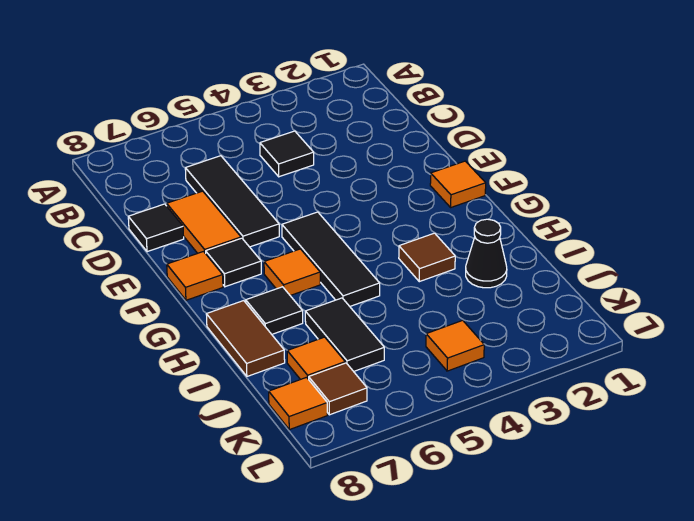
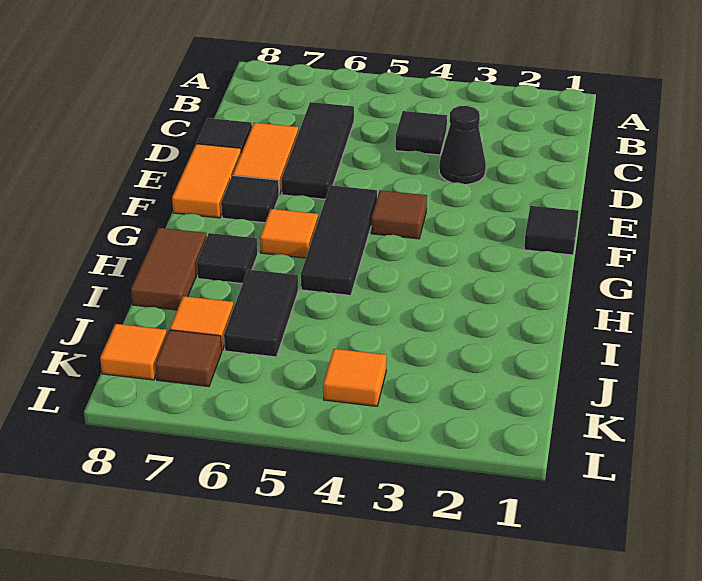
orange tile F1 level 1 -> black tile F1 level 1
orange tile F8 level 1 -> orange tile E8:F8 level 1
brown tile H3 level 1 -> brown tile F4 level 1
black cone I2 level 1 -> black cone D3 level 1

